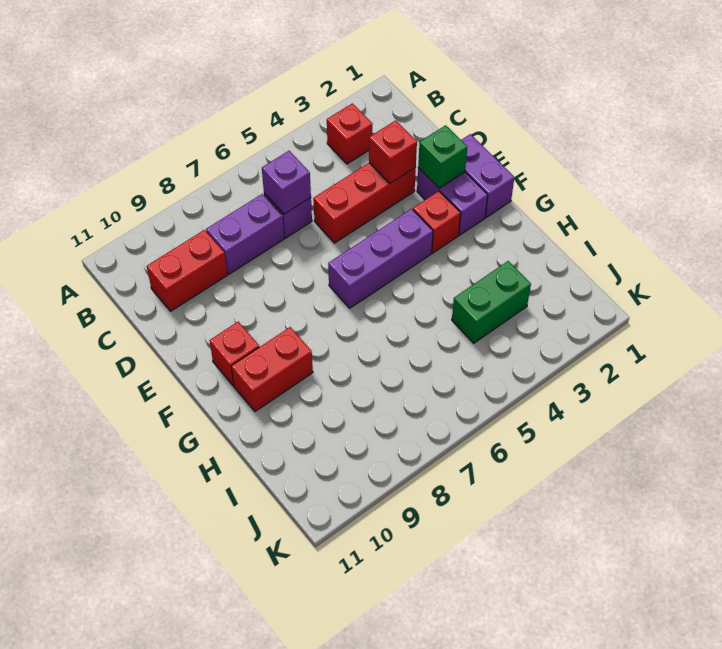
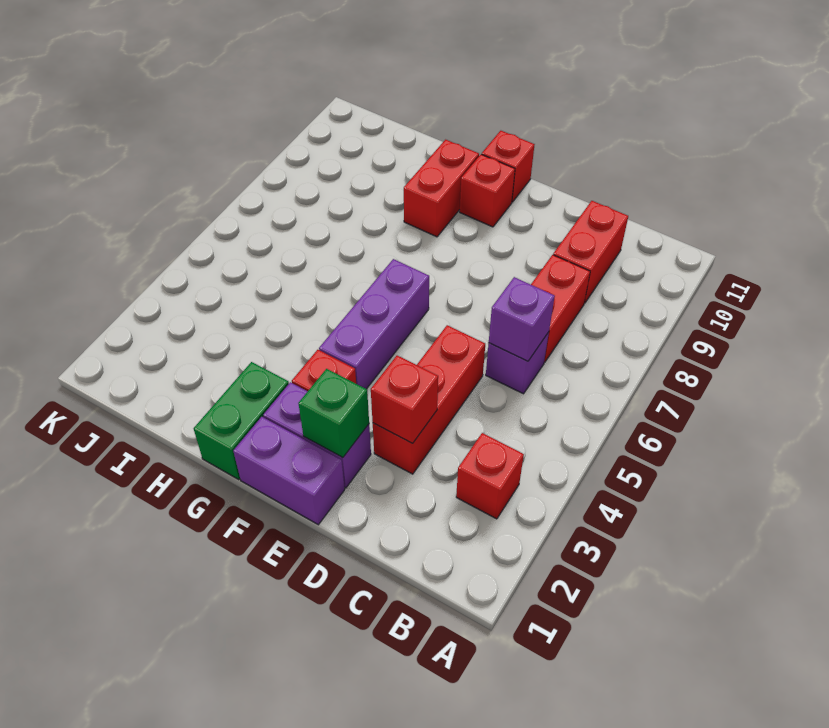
purple brick C7:C8 level 1 -> red brick C7:C8 level 1
none -> red brick F11 level 1
green brick I3:I4 level 1 -> green brick G1:G2 level 1

